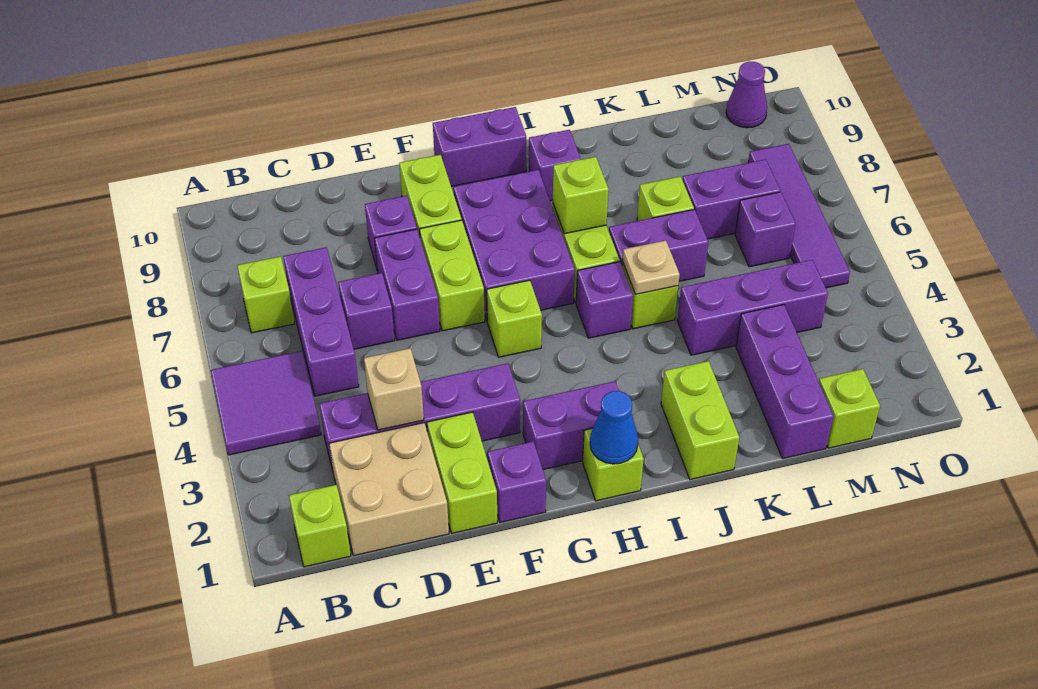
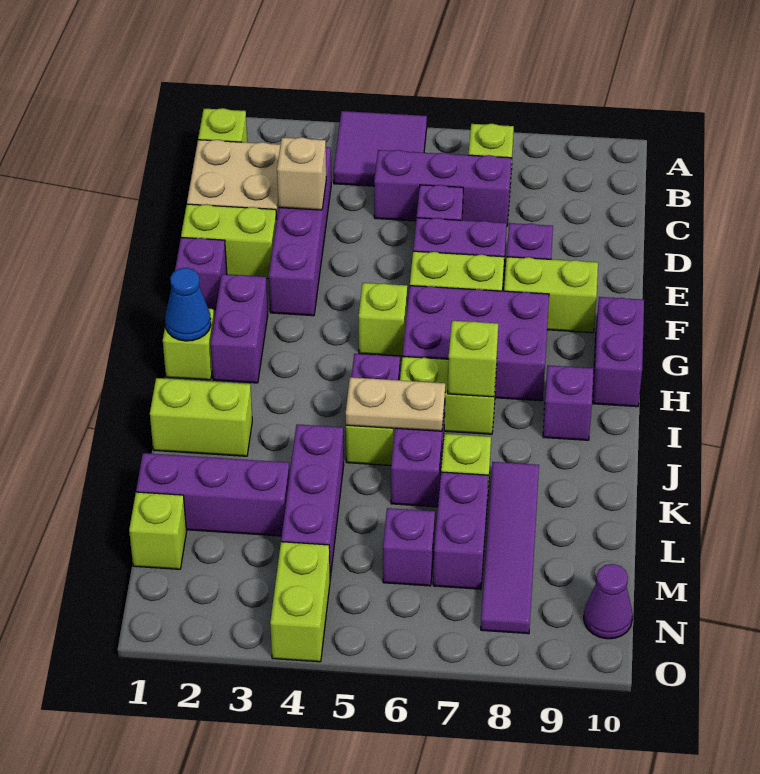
tan plate J5 level 2 -> tan plate J5:J6 level 2
none -> lime brick N4:O4 level 1
purple tile N5:N8 level 1 -> purple tile K8:N8 level 1

